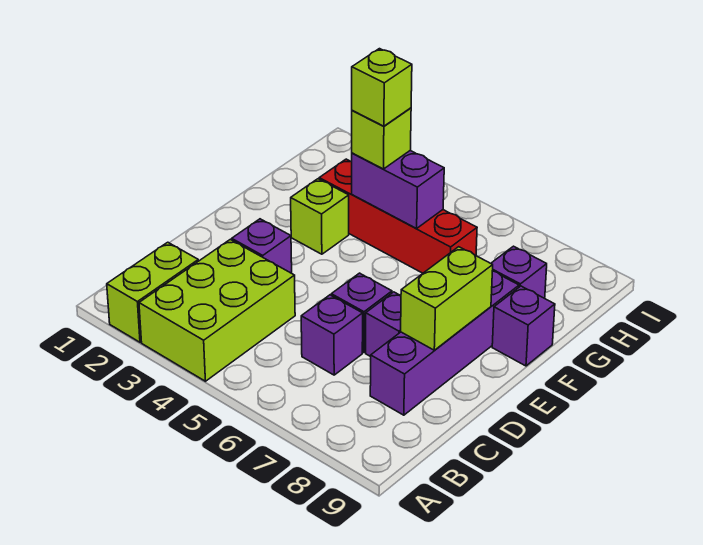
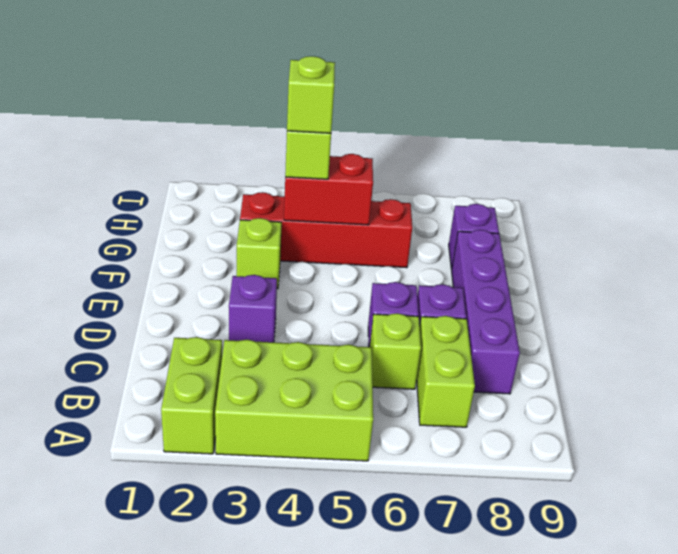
lime brick A3:C4 level 1 -> lime brick A3:B5 level 1
purple brick C6 level 1 -> lime brick C6 level 1
lime brick D8:E8 level 2 -> lime brick B7:C7 level 1
purple brick F9 level 1 -> none
purple brick G4:G5 level 2 -> red brick G4:G5 level 2

